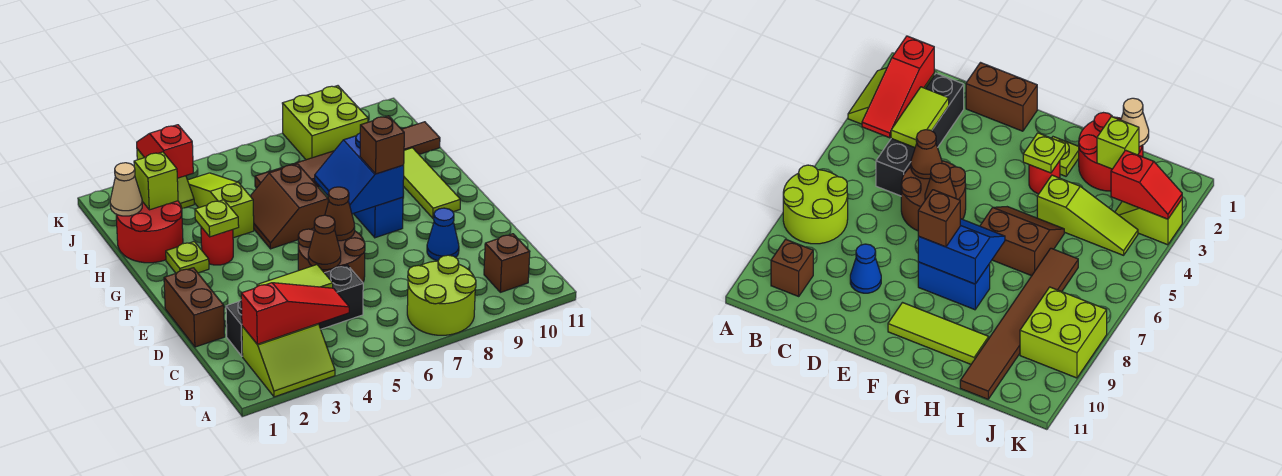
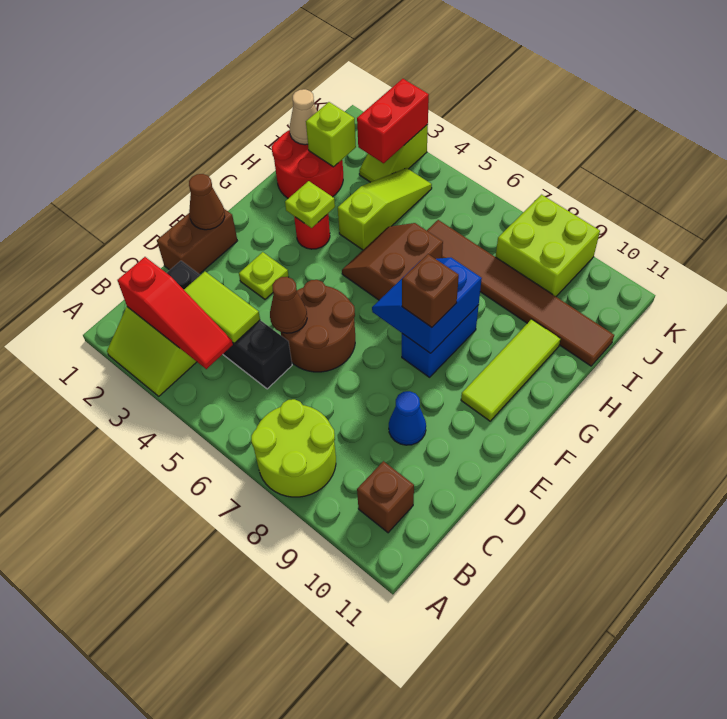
brown cone E6 level 2 -> brown cone E1 level 2
lime plate G2 level 1 -> lime plate E3 level 1
red slope J3:K3 level 2 top J -> red brick J3:K3 level 2

